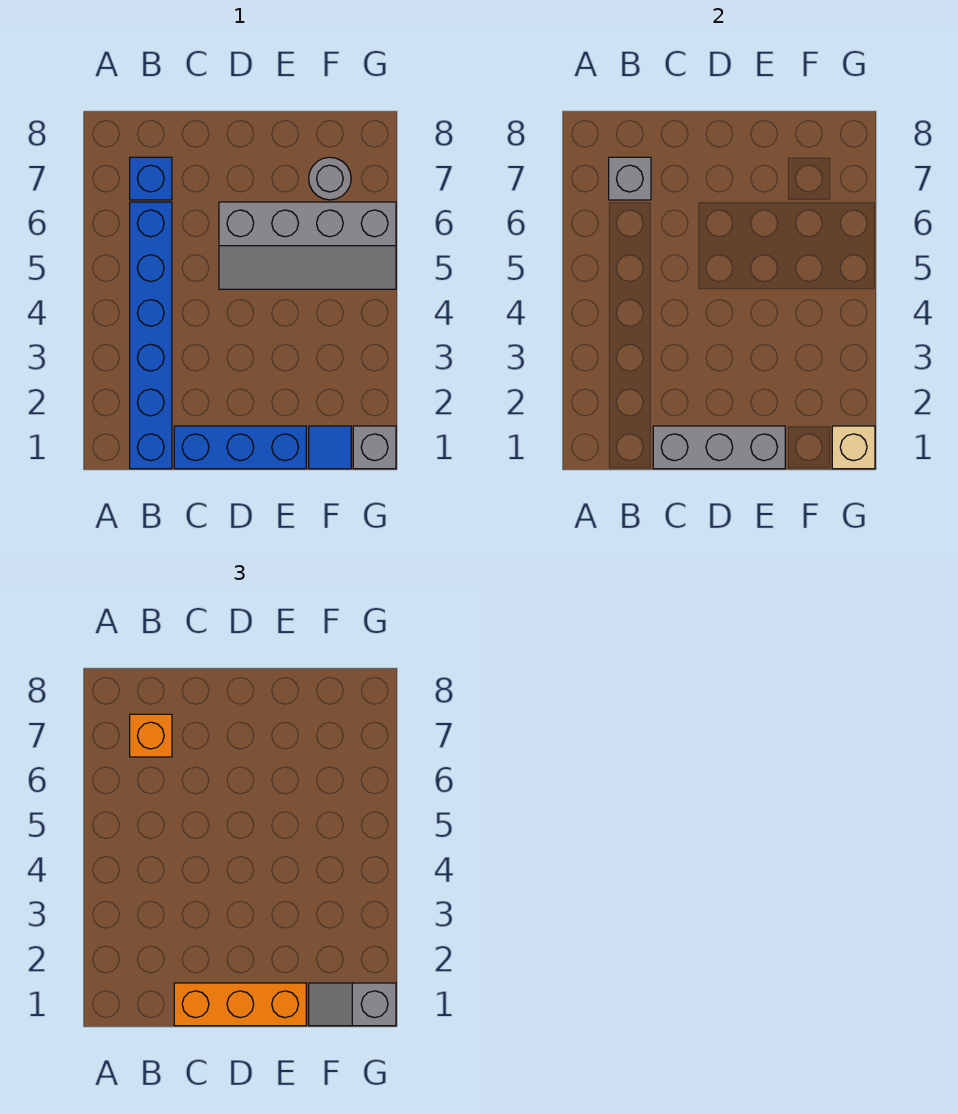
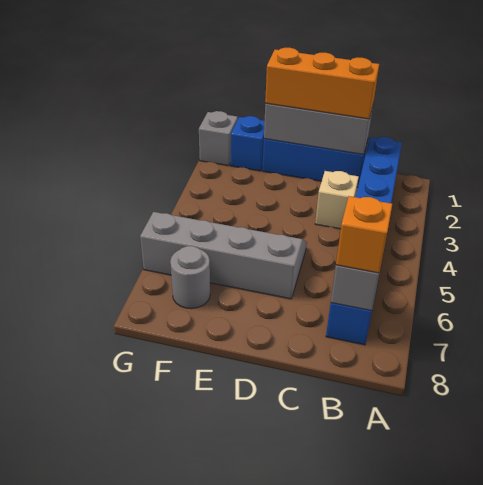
blue tile F1 level 1 -> blue brick F1 level 1
grey slope F1:G1 level 3 top G -> none
tan brick G1 level 2 -> tan brick C3 level 1

